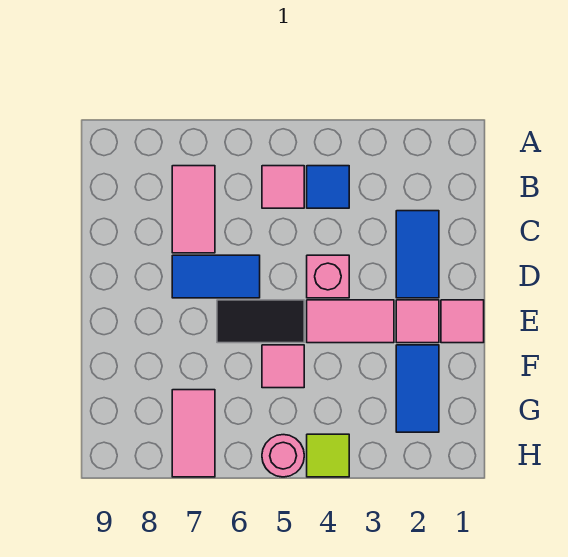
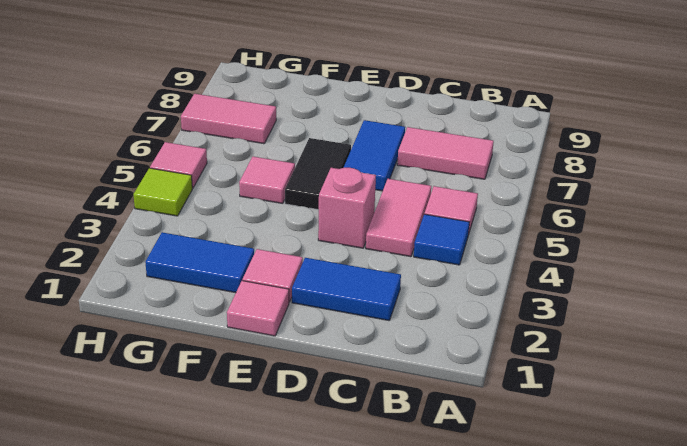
pink tile E3:E4 level 1 -> pink tile C4:C5 level 1
pink round brick H5 level 1 -> pink tile H5 level 1

